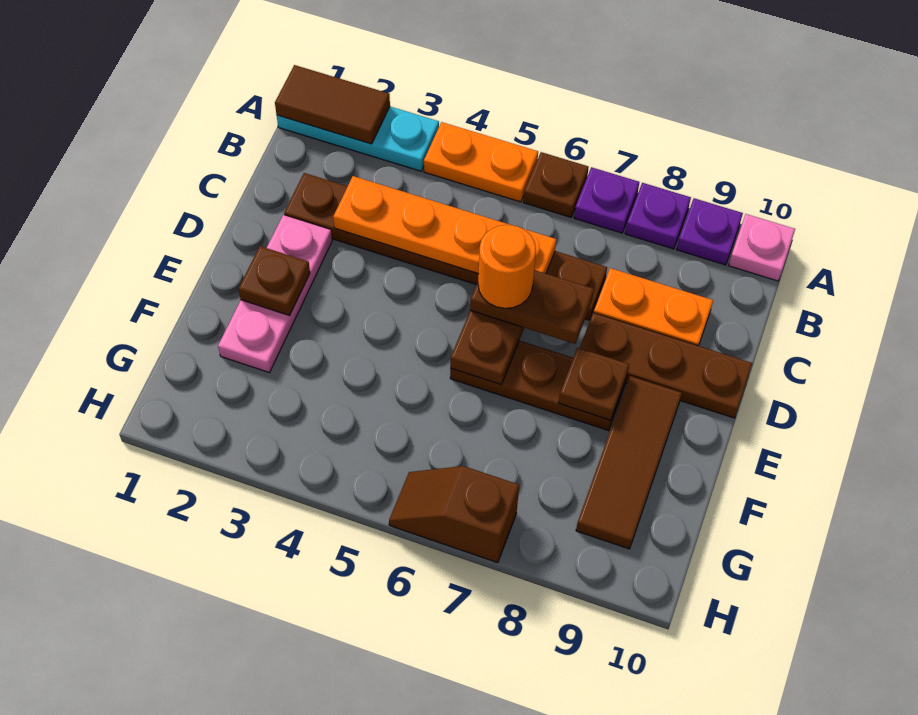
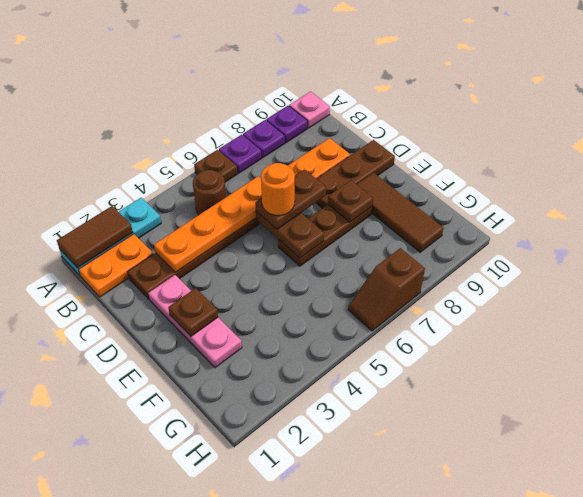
orange plate A4:A5 level 1 -> orange plate B1:B2 level 1
none -> brown round brick B5 level 1

